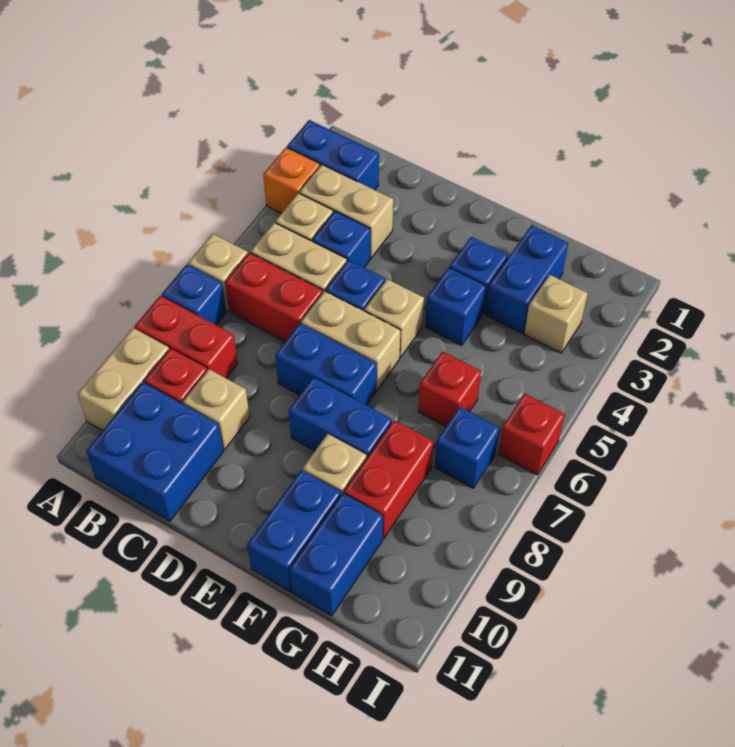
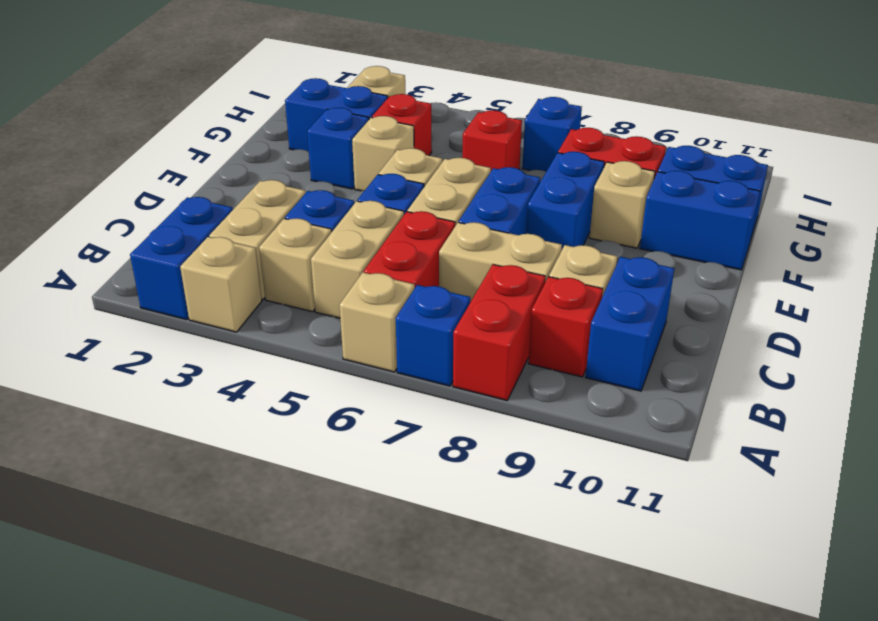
orange brick A3 level 1 -> tan brick A3 level 1
tan brick A9:A10 level 1 -> tan brick C7:C8 level 1
blue brick B10:C11 level 1 -> blue brick B10:C10 level 1
blue brick F4 level 1 -> tan brick F4 level 1
red brick I6 level 1 -> red brick G4 level 1

